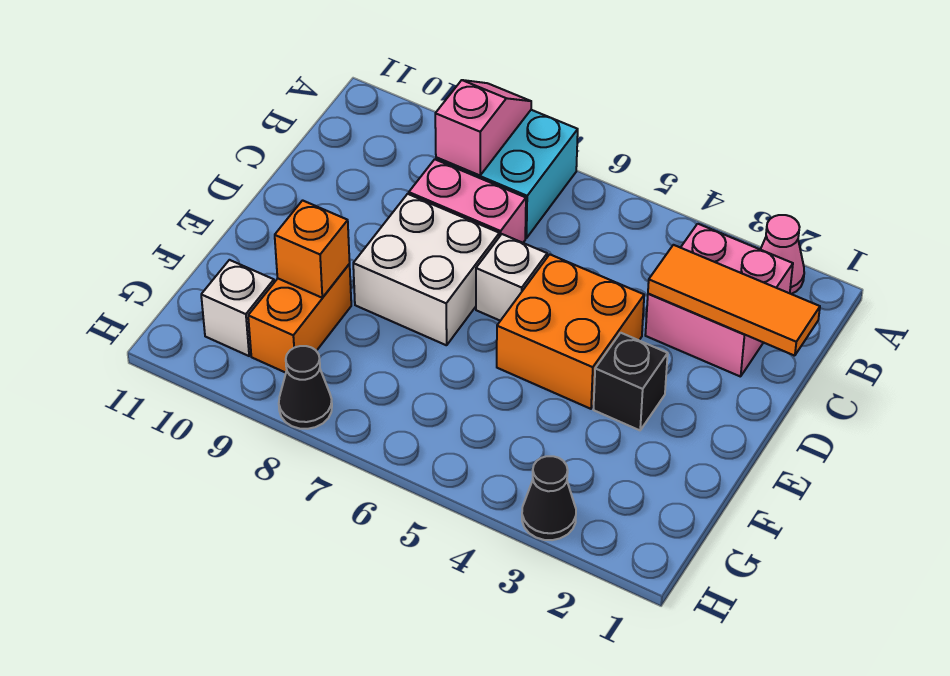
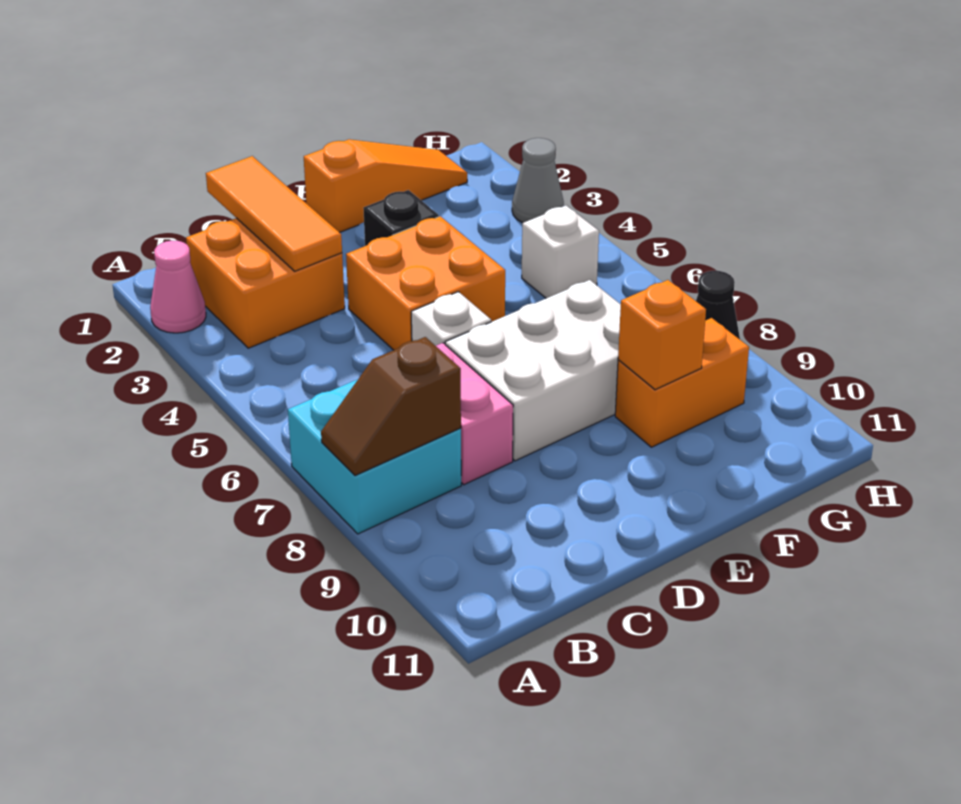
pink slope A8:B8 level 2 top B -> brown slope A8:B8 level 2 top B
pink brick B2:C3 level 1 -> orange brick B2:C3 level 1
white brick D7:E8 level 1 -> white brick D7:F8 level 1
none -> orange slope E1:G1 level 1 top E
white brick G10 level 1 -> white brick G5 level 1
black cone H3 level 1 -> grey cone H3 level 1

